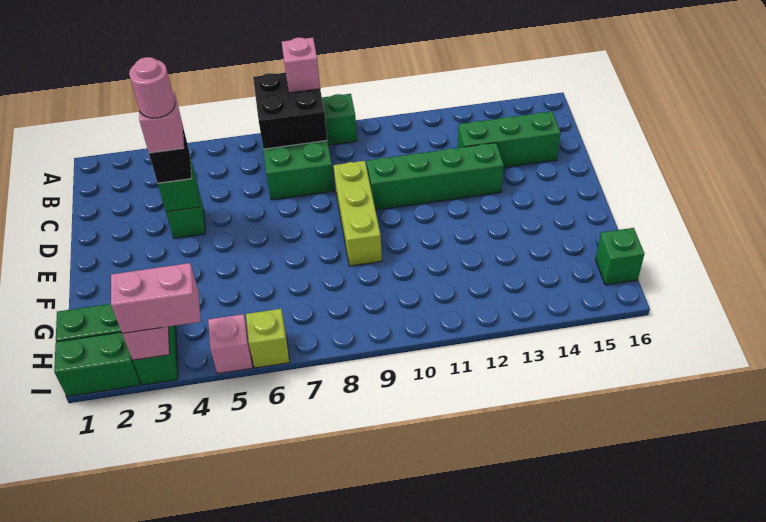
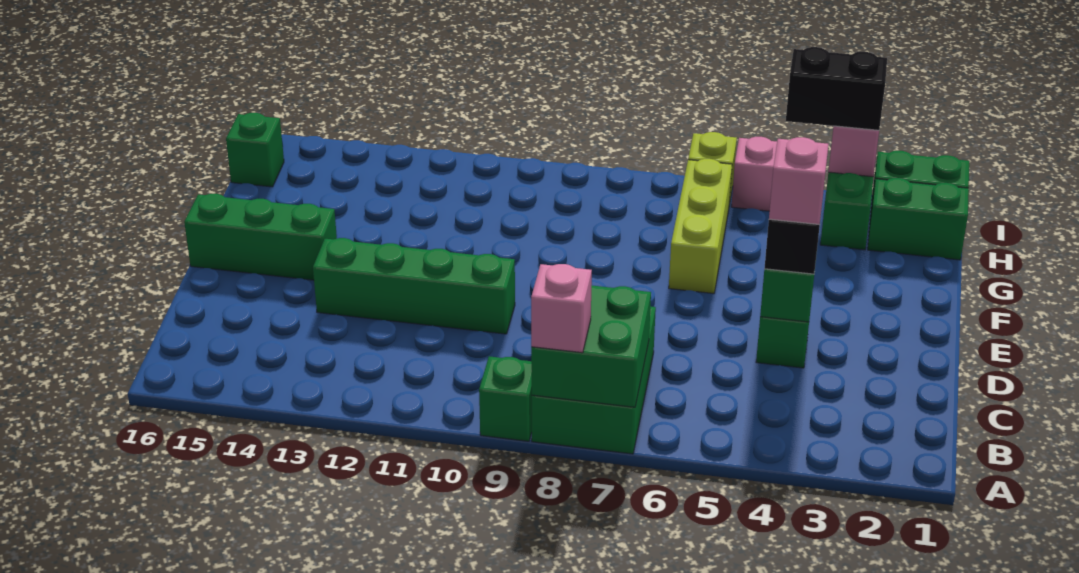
black brick A7:B8 level 2 -> green brick A7:B8 level 2
green brick C13:C15 level 1 -> green brick E14:E16 level 1
pink round brick D4 level 5 -> none
lime brick D9:F9 level 1 -> lime brick F6:H6 level 1
pink brick I3:I4 level 3 -> black brick I3:I4 level 3

